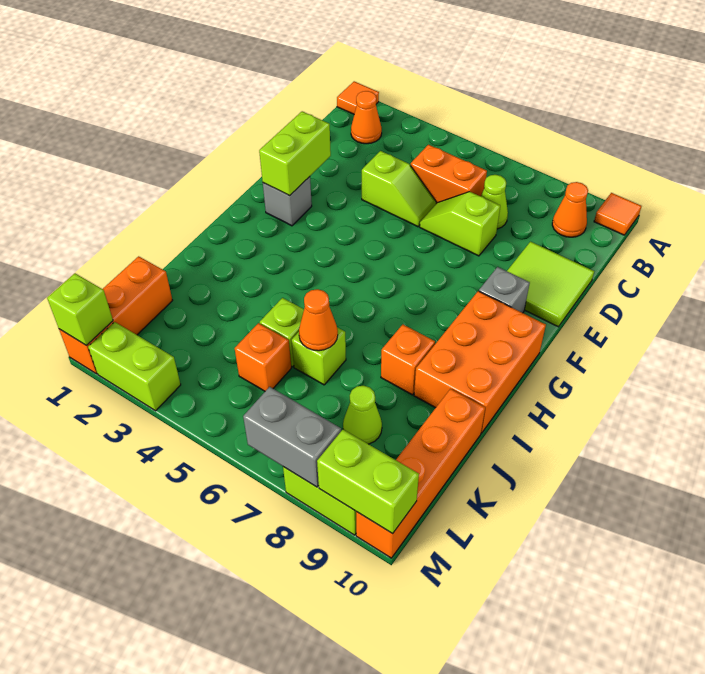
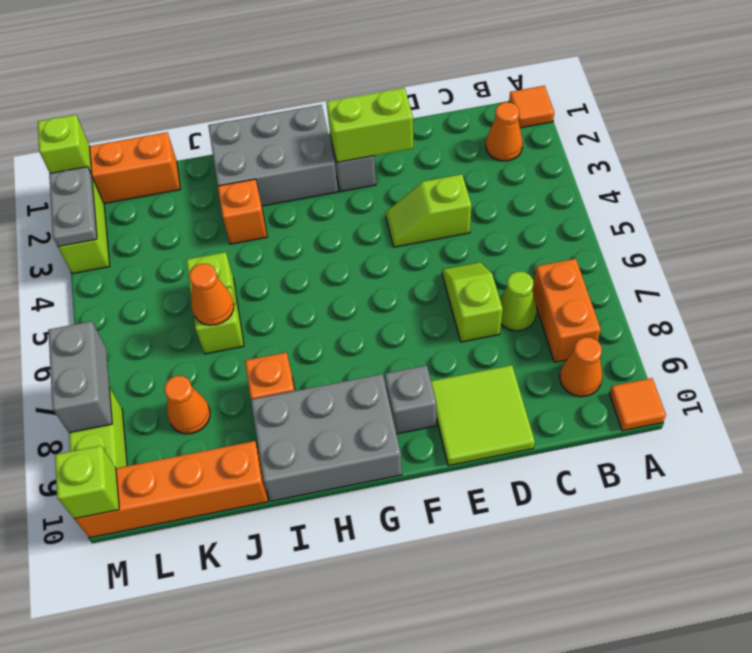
orange brick C5:C6 level 1 -> orange brick B7:B8 level 1
lime slope D4:D5 level 1 top 4 -> lime slope D4:E4 level 1 top D
none -> grey brick G1:I2 level 1
orange brick G9:I10 level 1 -> grey brick G9:I10 level 1
orange brick K5 level 1 -> orange brick I3 level 1
lime cone K8 level 1 -> orange cone K8 level 1
none -> grey plate M2:M3 level 2
lime brick M9:M10 level 2 -> lime brick M10 level 2

